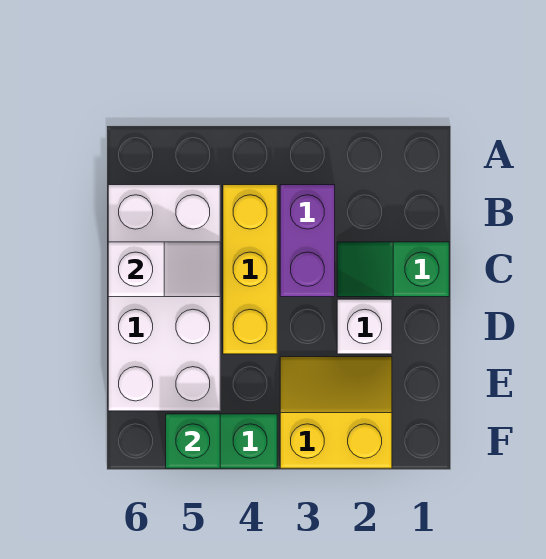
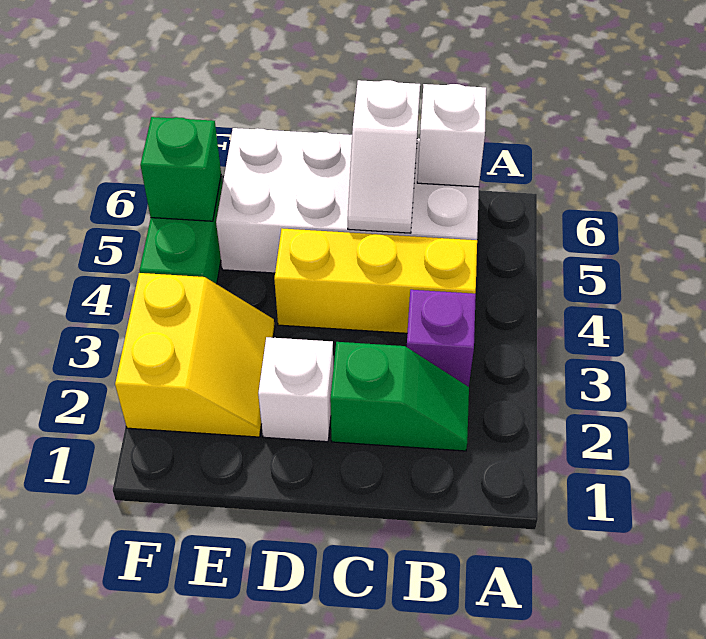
purple brick B3:C3 level 1 -> purple brick B3 level 1
none -> white brick B6 level 2
green slope C1:C2 level 1 top 1 -> green slope B2:C2 level 1 top C

